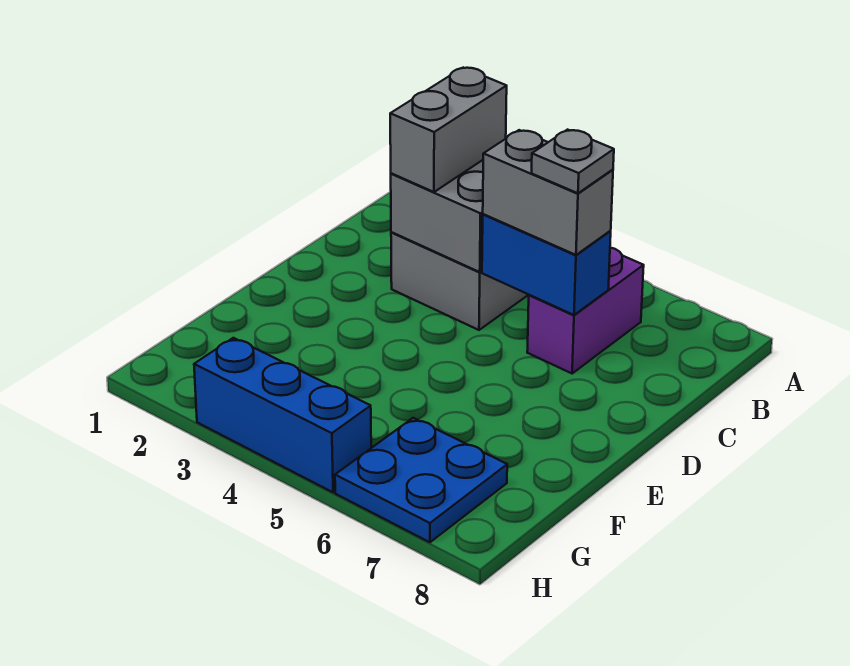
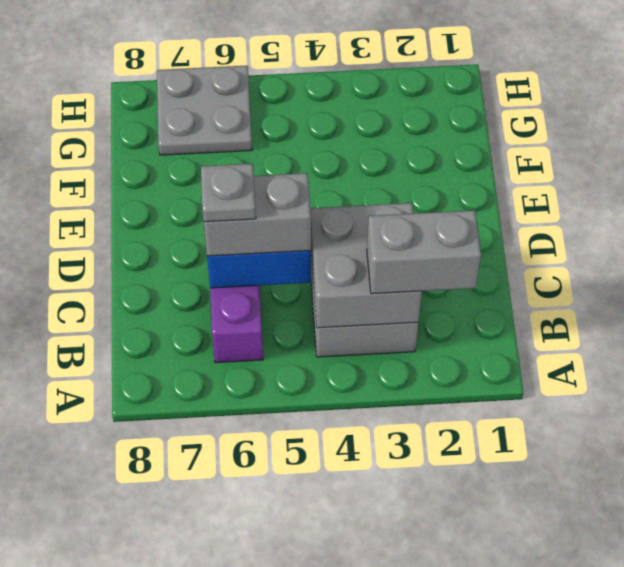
grey brick B3:C3 level 3 -> grey brick B2:B3 level 3
blue plate G6:H7 level 1 -> grey plate G6:H7 level 1
blue brick H3:H5 level 1 -> none

